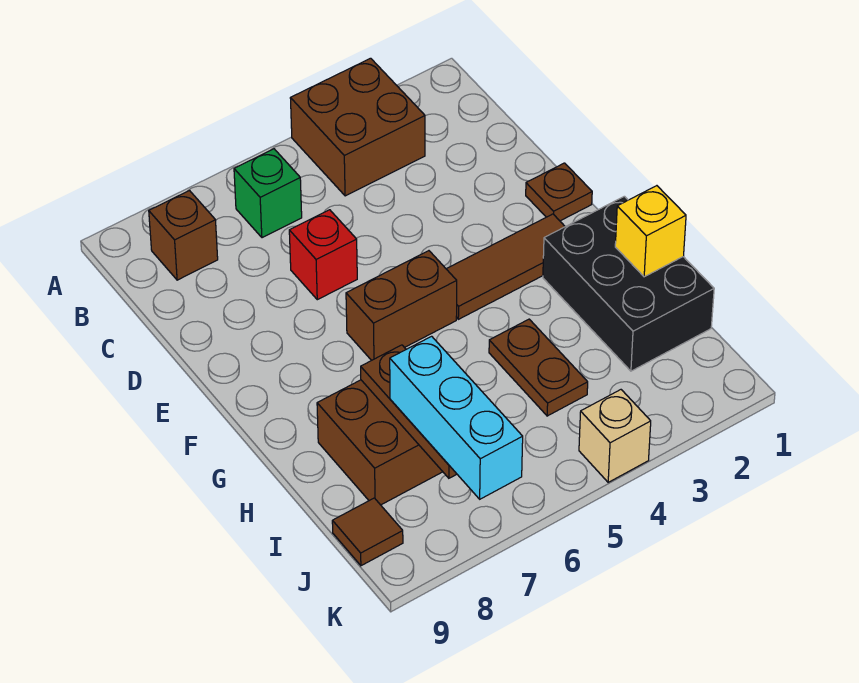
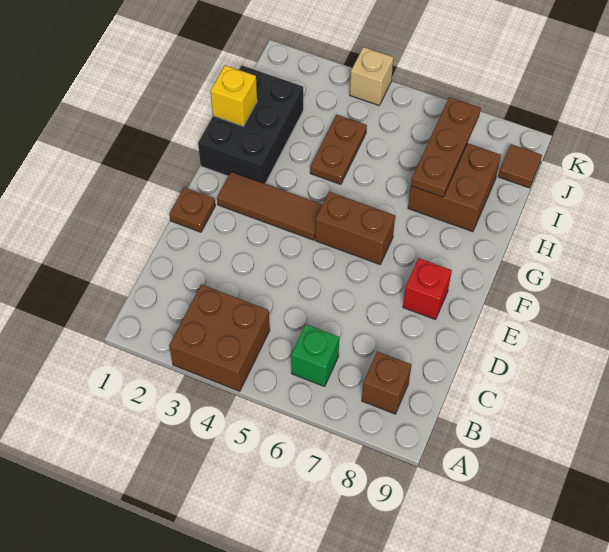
red brick D6 level 1 -> red brick E8 level 1
cyan brick I7:K7 level 3 -> none

